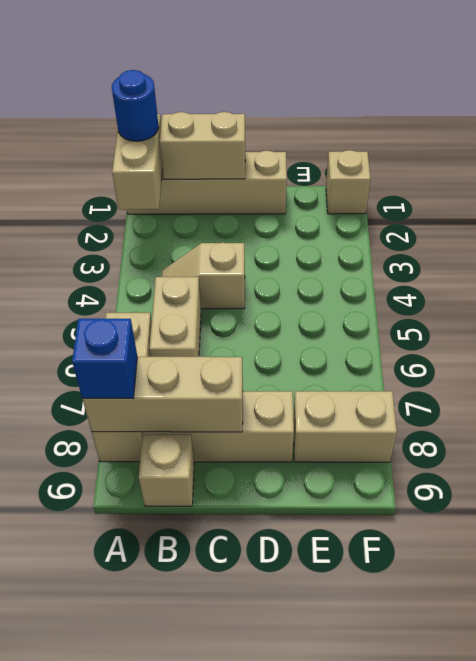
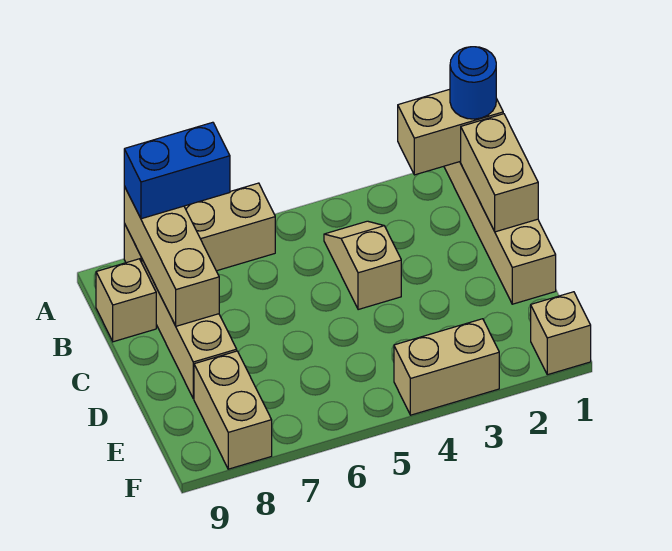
blue brick A8 level 3 -> blue brick A7:A8 level 3
tan brick B5:B6 level 1 -> tan brick F3:F4 level 1

